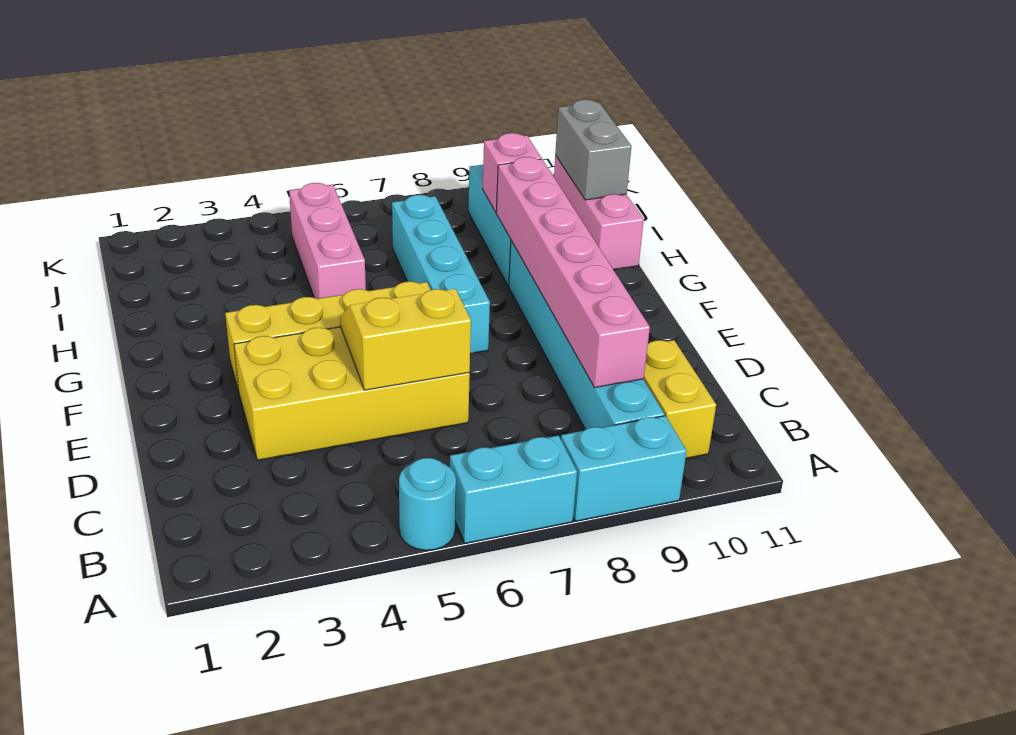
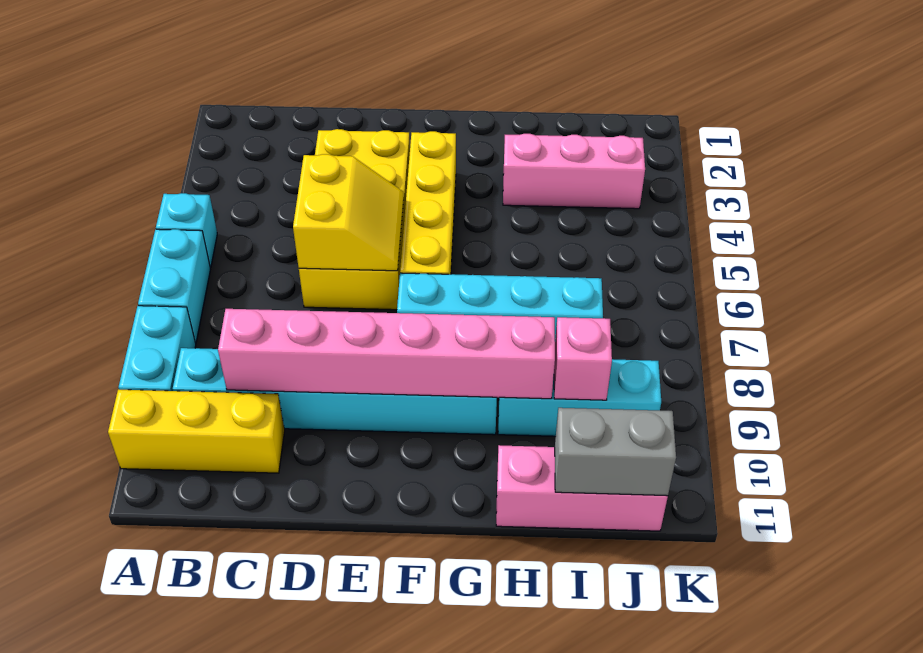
cyan round brick A5 level 1 -> cyan brick A5 level 1
yellow brick B10:C10 level 1 -> yellow brick A10:C10 level 1
pink brick H5:J5 level 1 -> pink brick H3:J3 level 1

